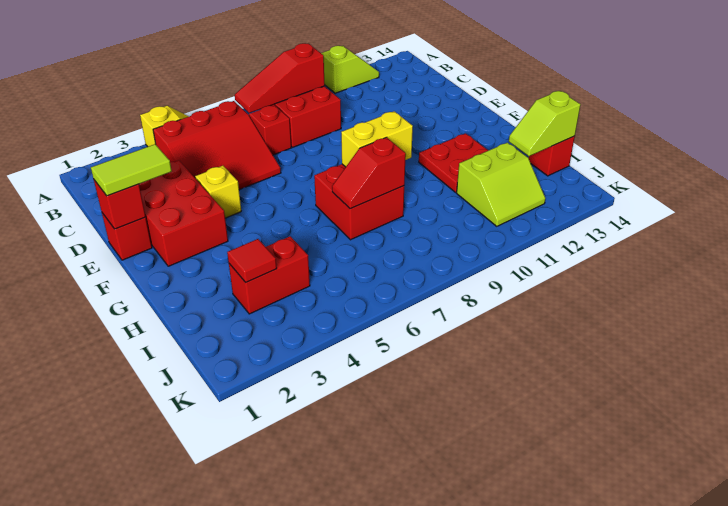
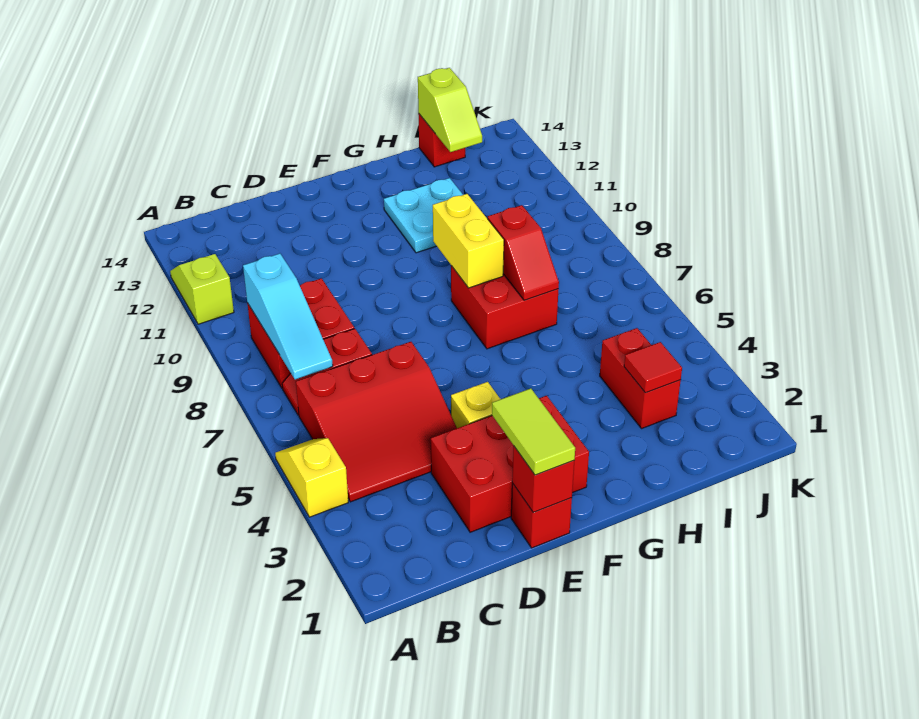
red slope B4:D6 level 1 top B -> red slope B4:D6 level 1 top 6
red slope B7:B9 level 2 top 9 -> cyan slope B7:B9 level 2 top 9
red plate G11:H12 level 1 -> cyan plate G11:H12 level 1
lime slope I11:J12 level 1 top I -> none

